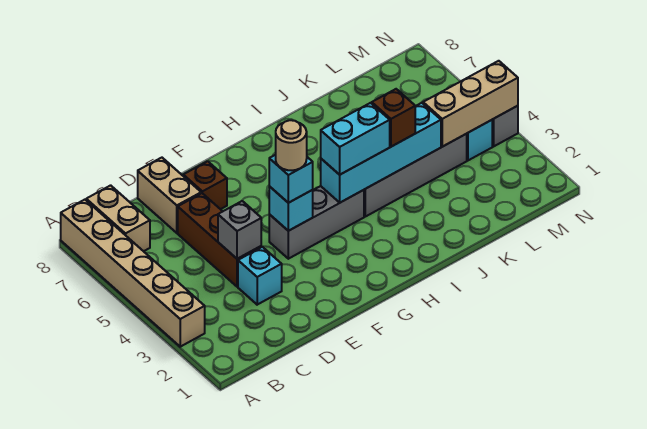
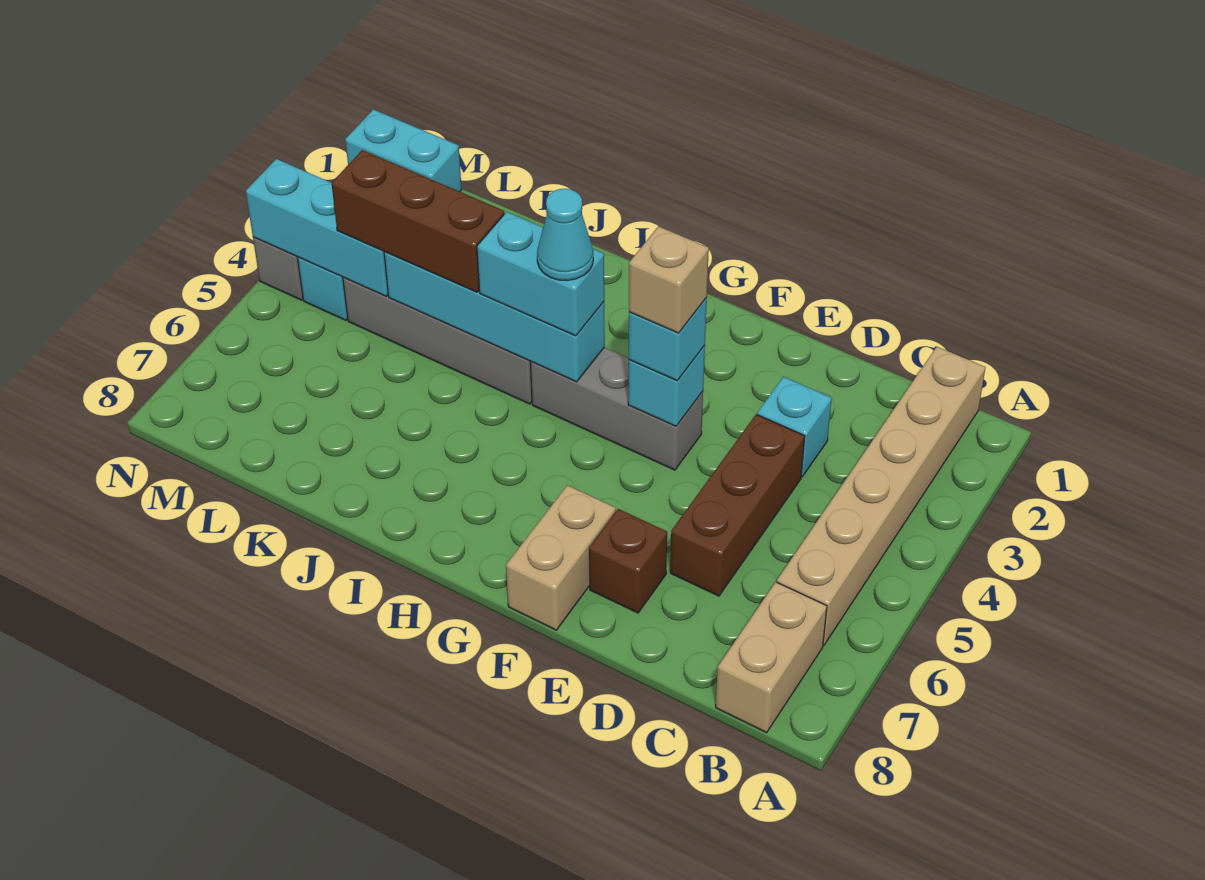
tan brick A3:A8 level 1 -> tan brick B1:B6 level 1
grey brick D4 level 2 -> none
tan brick D7:D8 level 1 -> tan brick F7:F8 level 1
tan round brick F4 level 4 -> tan brick F4 level 4
none -> cyan cone H4 level 4
brown brick J4 level 3 -> brown brick J4:L4 level 3
tan brick L4:N4 level 2 -> cyan brick L4:N4 level 2
none -> cyan brick M1:N1 level 1

